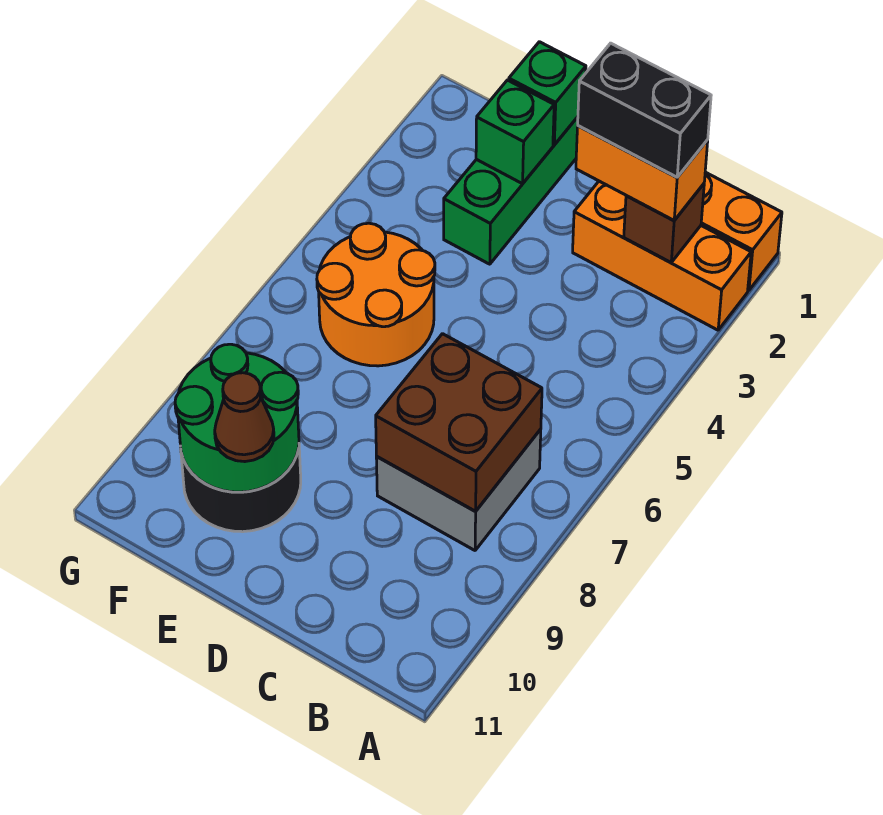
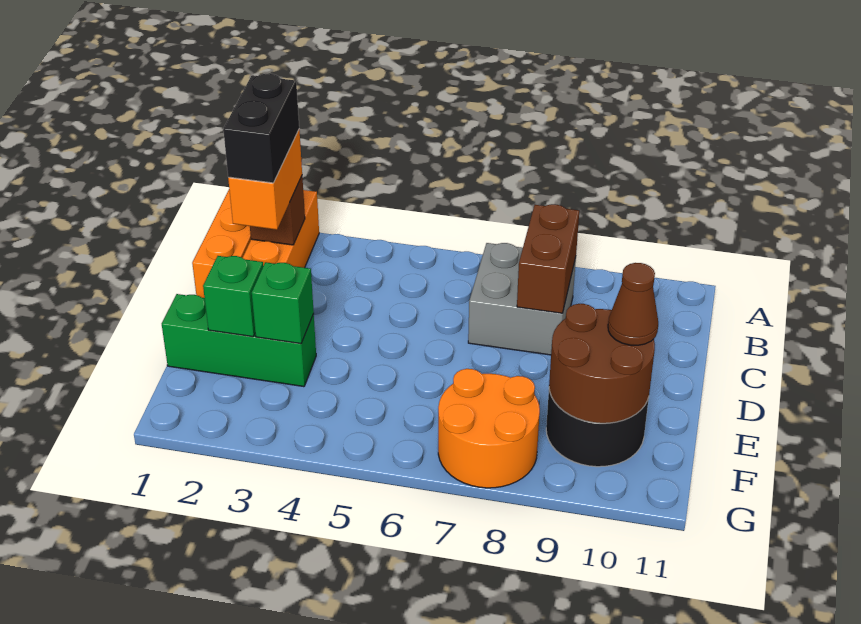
brown brick B7:C8 level 2 -> brown brick B8:C8 level 2
green brick E1 level 2 -> green brick E3 level 2
orange round brick E5:F6 level 1 -> orange round brick F7:G8 level 1
green round brick E9:F10 level 2 -> brown round brick E9:F10 level 2

